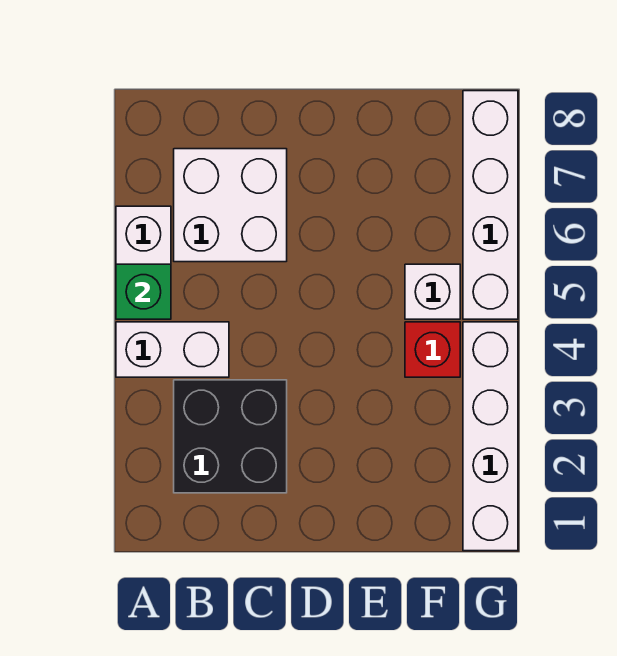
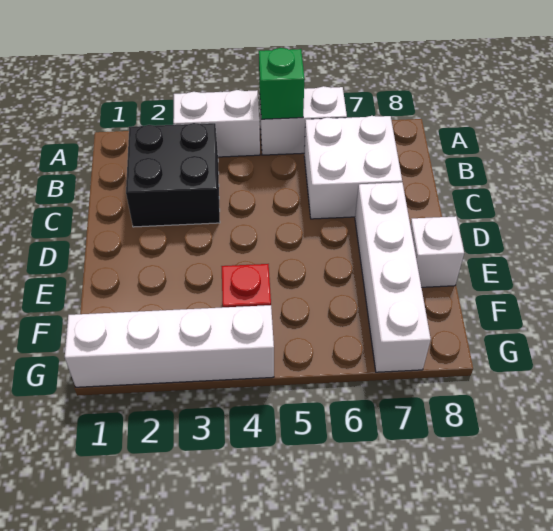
white brick A4:B4 level 1 -> white brick A3:A4 level 1
white brick F5 level 1 -> white brick E8 level 1
white brick G5:G8 level 1 -> white brick D7:G7 level 1

